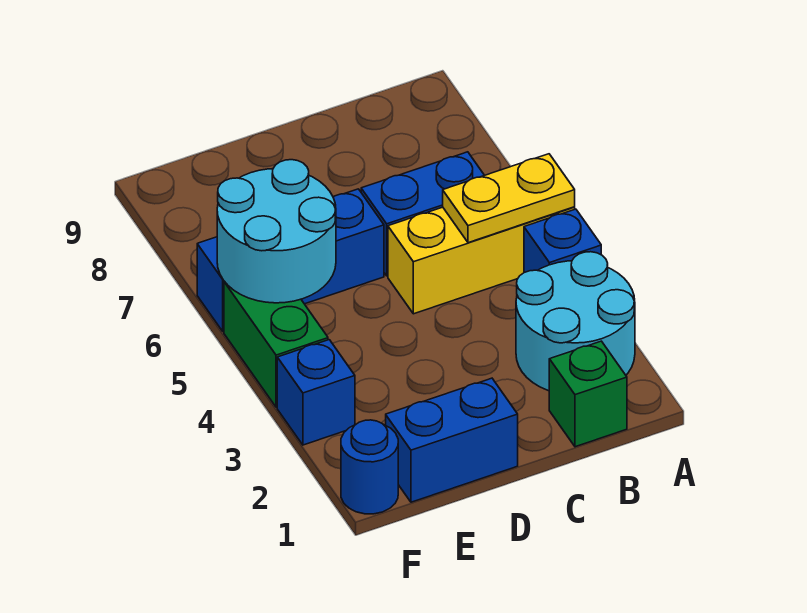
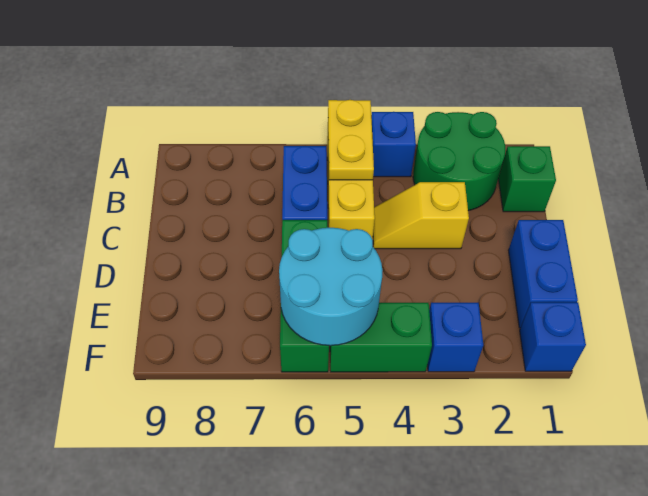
cyan round brick A2:B3 level 1 -> green round brick A2:B3 level 1
none -> yellow slope C3:C4 level 1 top 3
blue brick D6:F6 level 1 -> green brick D6:F6 level 1
blue round brick F1 level 1 -> blue brick F1 level 1

